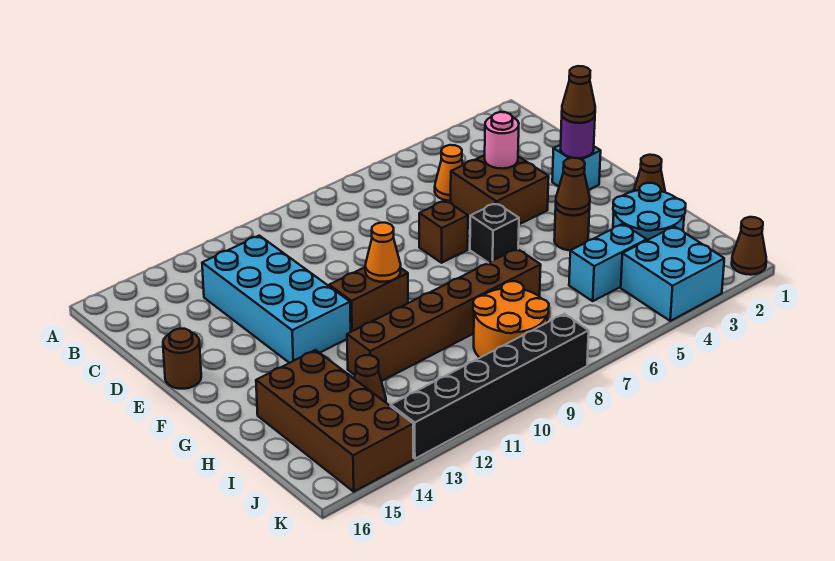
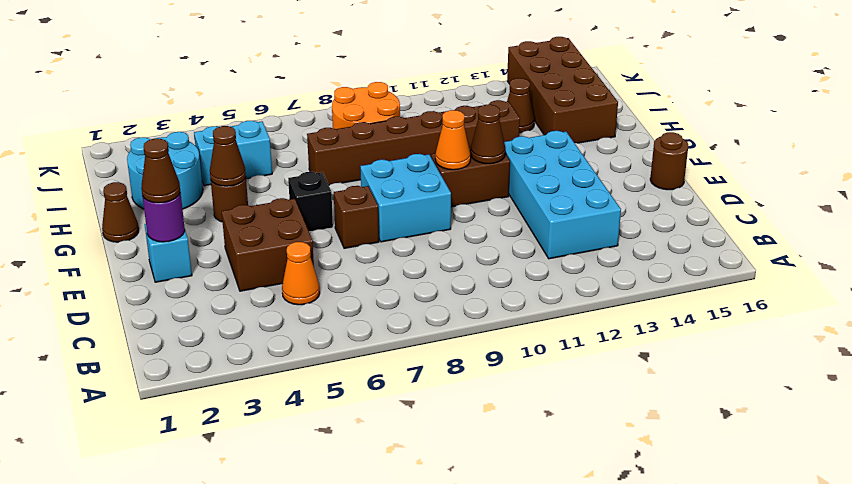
pink round brick D4 level 2 -> none
cyan brick J3:K4 level 1 -> cyan brick E8:F9 level 1
brown cone K1 level 1 -> brown cone F11 level 2
black brick K8:K13 level 1 -> none

